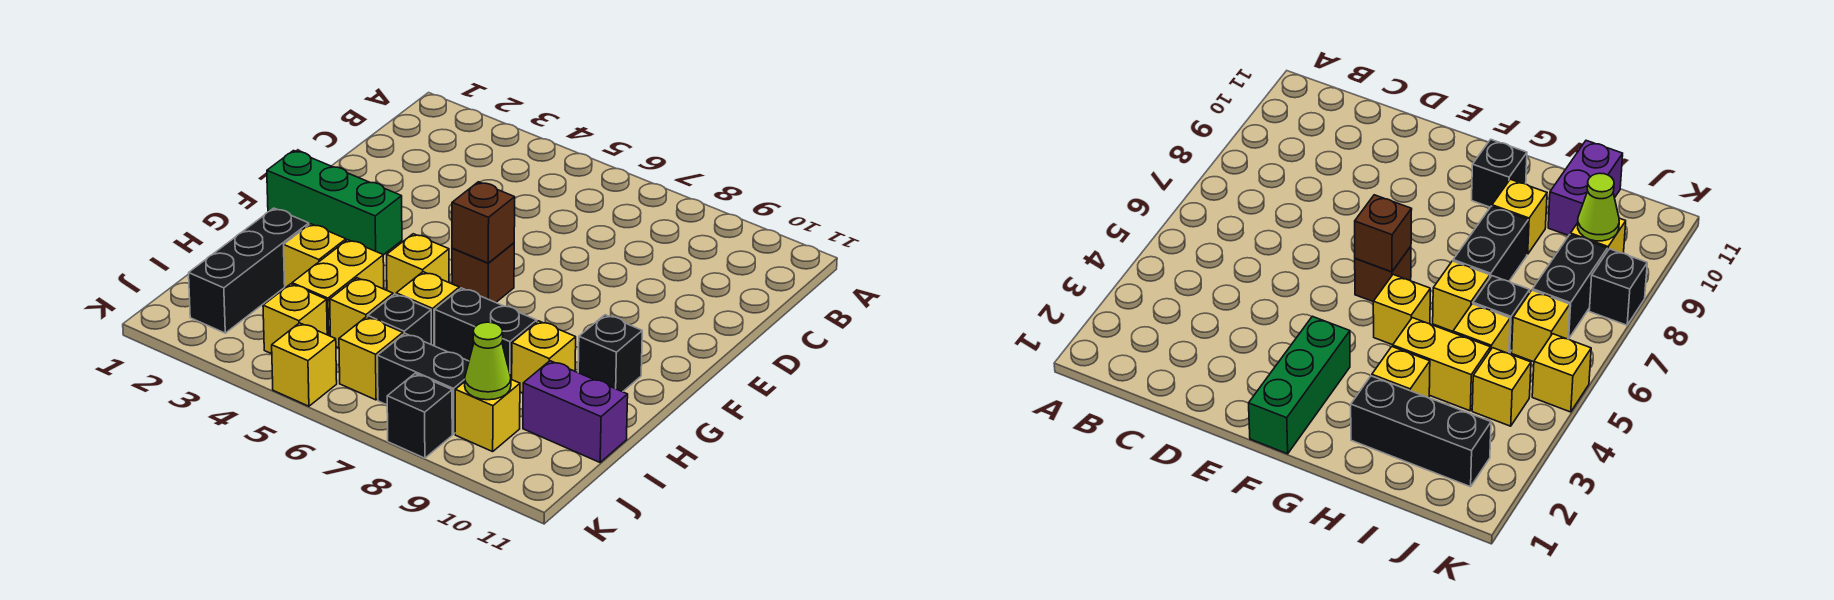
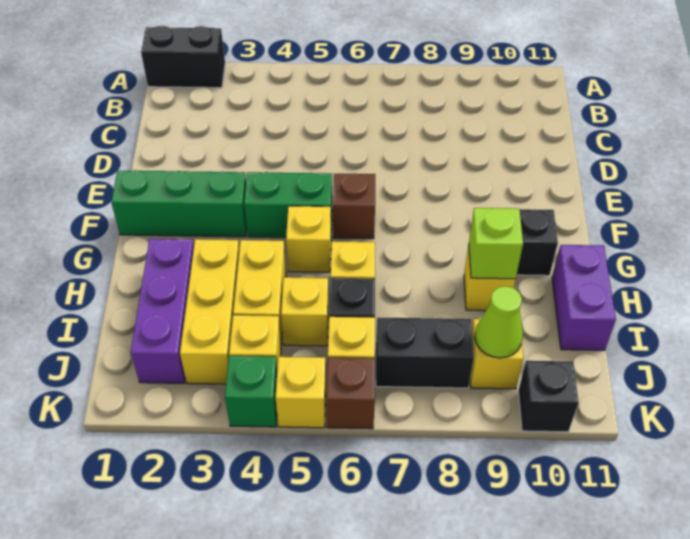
none -> green brick F4:F5 level 1
brown brick F6 level 2 -> brown brick K6 level 1
black brick H2:J2 level 1 -> purple brick H2:J2 level 1
yellow brick H3 level 1 -> yellow brick H3:J3 level 1
black brick H7:H8 level 1 -> black brick A1:A2 level 1
none -> lime brick H9 level 2
purple brick I10:I11 level 1 -> purple brick H11:I11 level 1
none -> green brick K4 level 1
black brick K8 level 1 -> black brick K10 level 1

